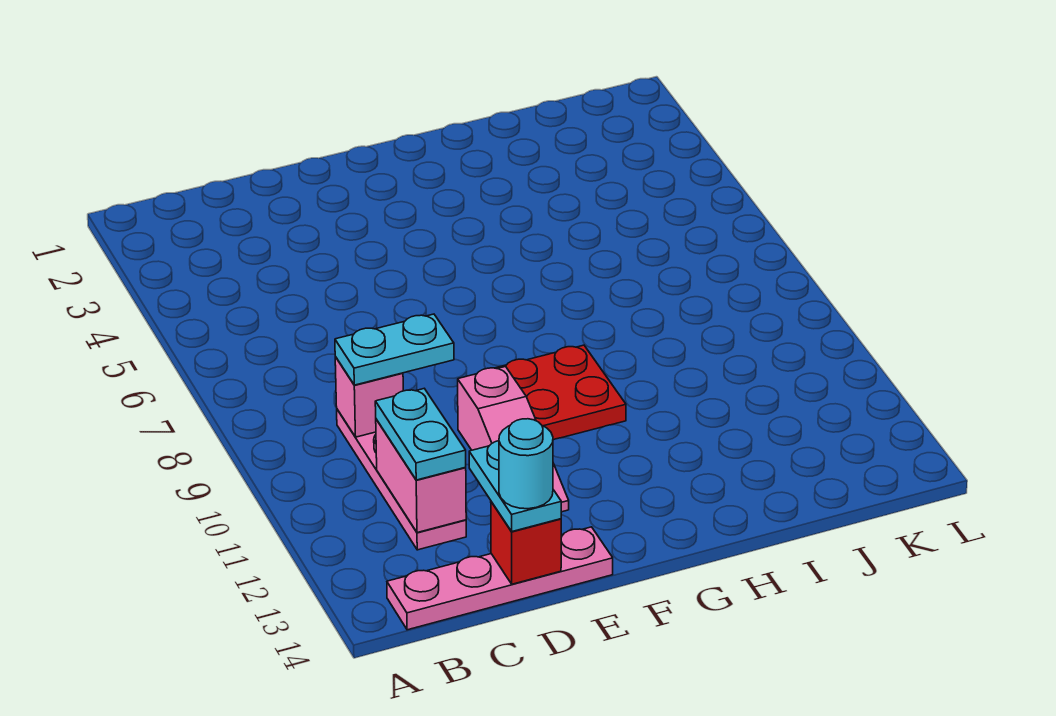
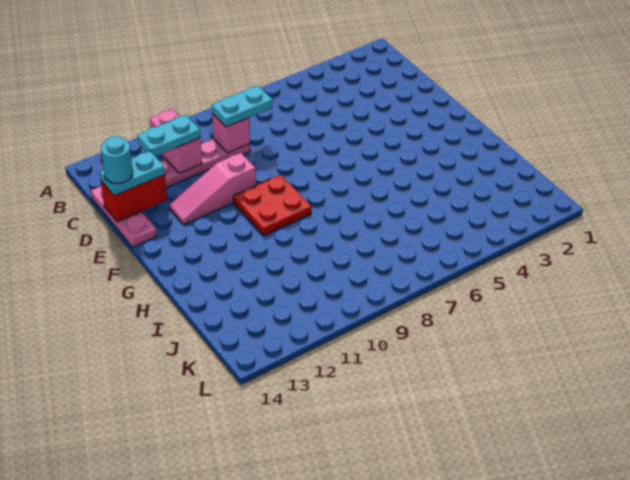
pink plate B14:E14 level 1 -> pink plate C14:E14 level 1
cyan plate C9:D9 level 3 -> cyan plate C8:C9 level 3
pink brick C11:C12 level 2 -> pink brick B11:C11 level 2
red brick D14 level 2 -> red brick D13:D14 level 2

